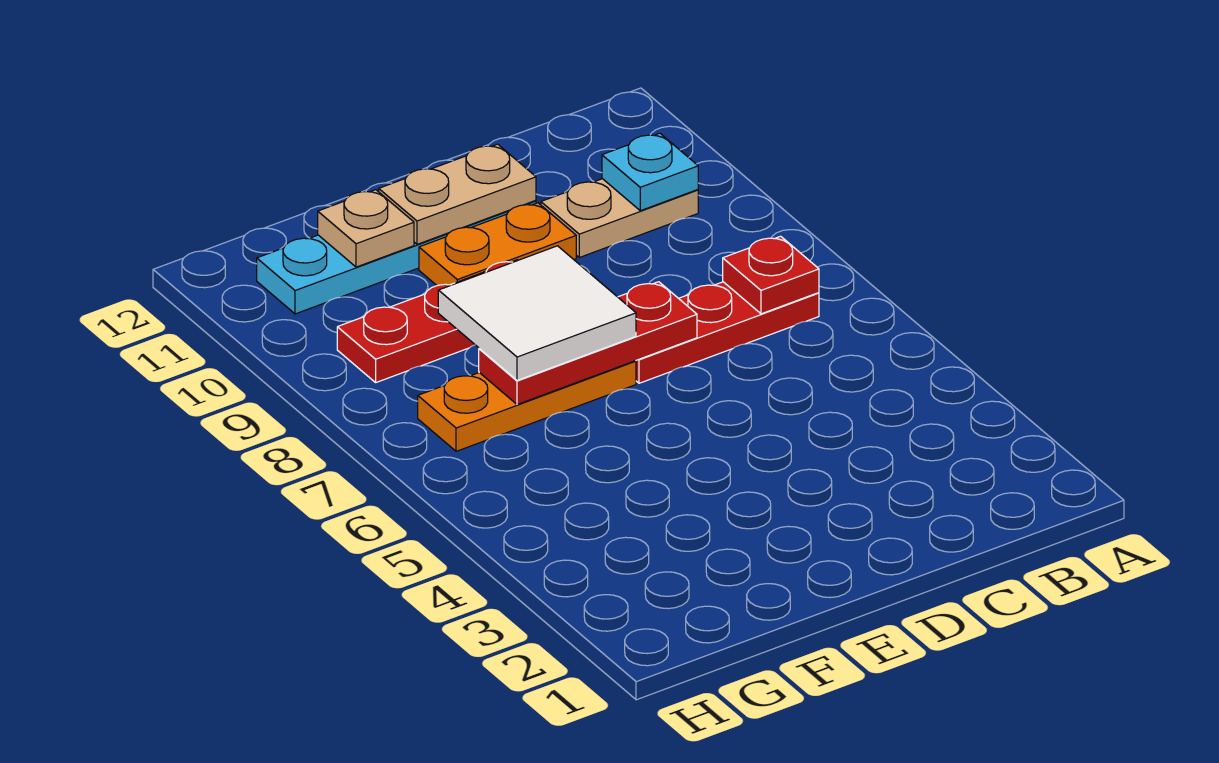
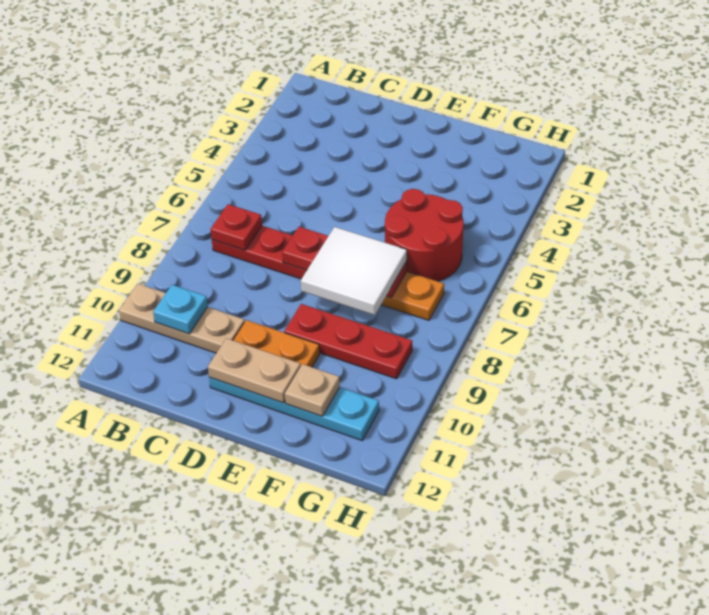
tan plate B10:C10 level 1 -> tan plate A10:C10 level 1
none -> red round brick F5:G6 level 1

